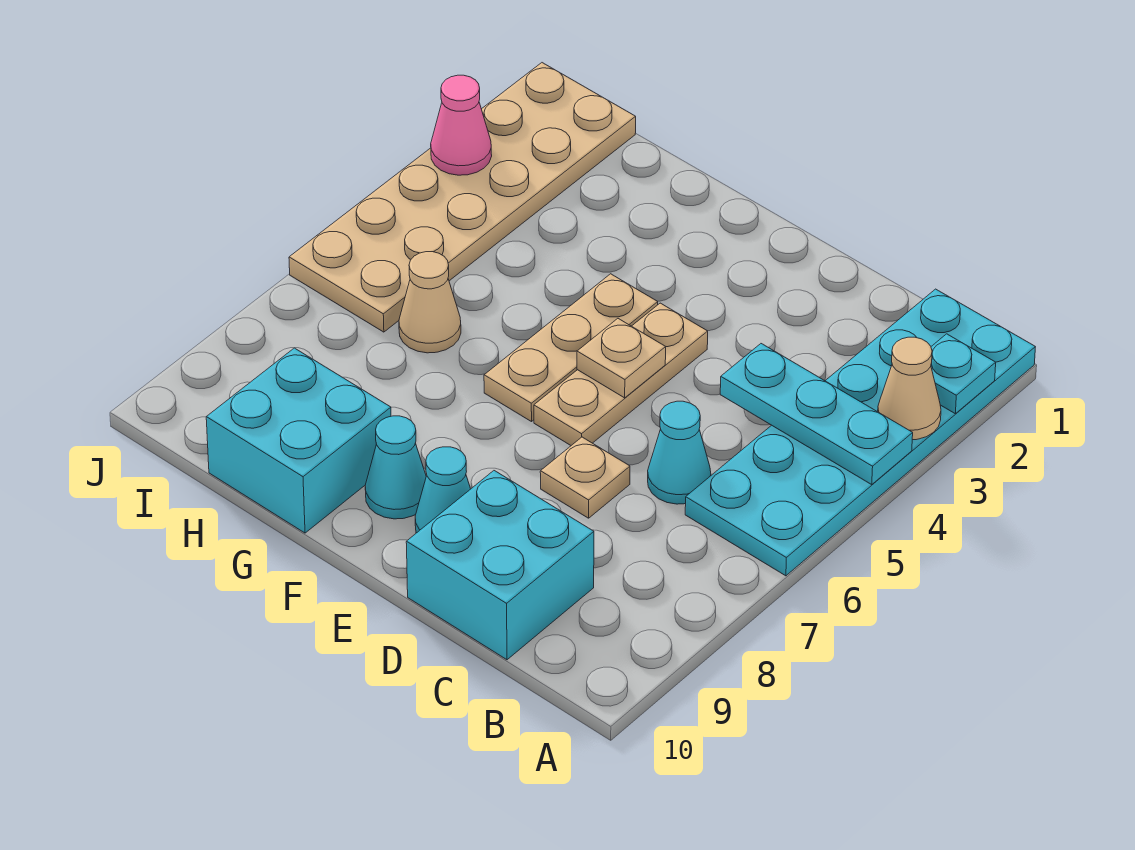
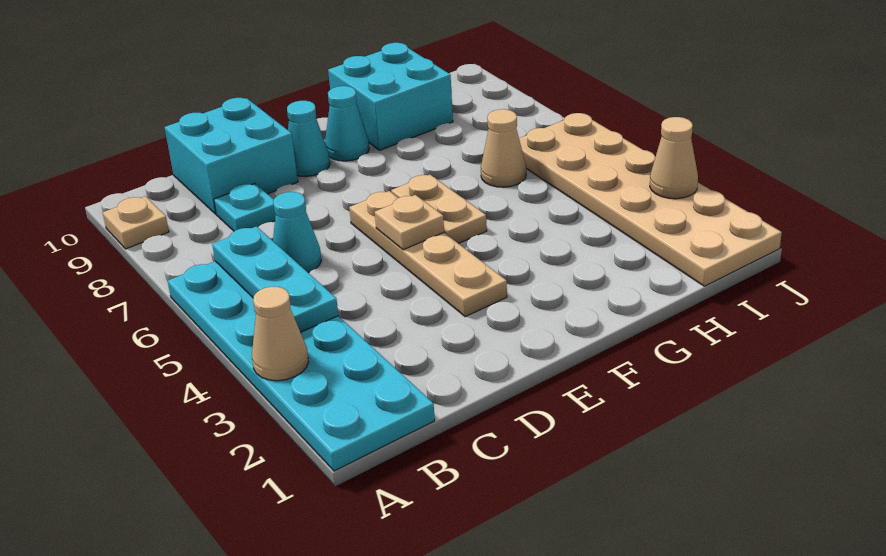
cyan plate A2 level 2 -> cyan plate C8 level 1
cyan plate A4:C4 level 2 -> cyan plate B4:B6 level 2
tan plate D7 level 1 -> tan plate A9 level 1
tan plate E4:E6 level 1 -> tan plate E3:E6 level 1
tan plate F4:F6 level 1 -> tan plate F5:F6 level 1
pink cone J3 level 2 -> tan cone J3 level 2

